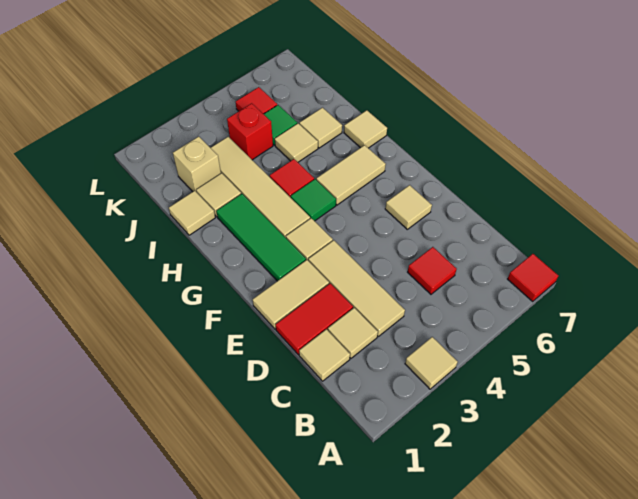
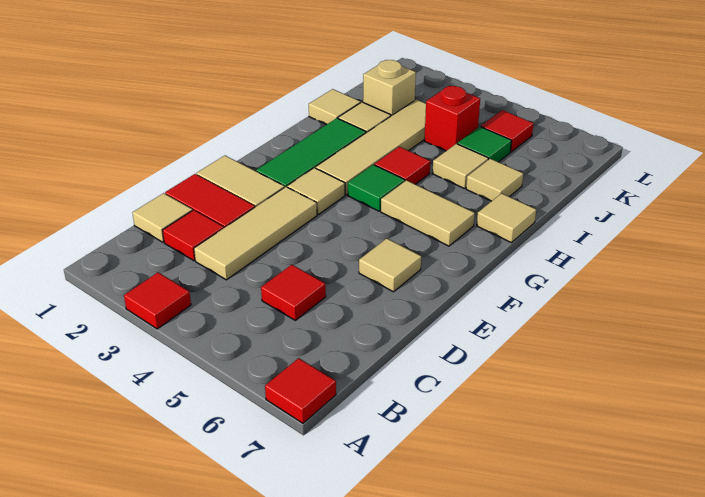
tan tile A3 level 1 -> red tile A3 level 1
tan tile C2 level 1 -> red tile C2 level 1

